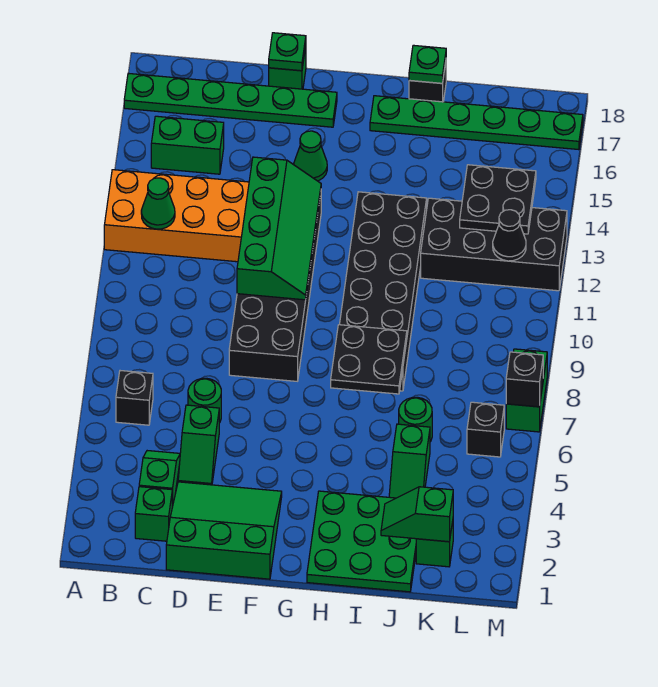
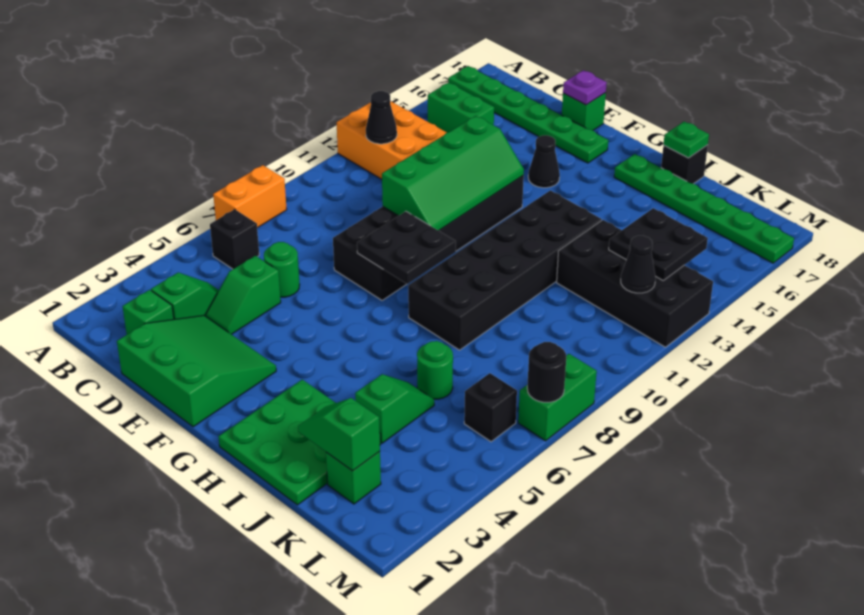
none -> orange brick A7:A8 level 1
green cone B12 level 2 -> black cone B12 level 2
green plate E18 level 2 -> purple plate E18 level 2
green cone F15 level 1 -> black cone F15 level 1
black plate H7:I8 level 2 -> black plate F8:G9 level 2
green slope J4:J5 level 1 top 5 -> green slope J4:J5 level 1 top 4
black brick M7 level 2 -> black round brick M7 level 2

